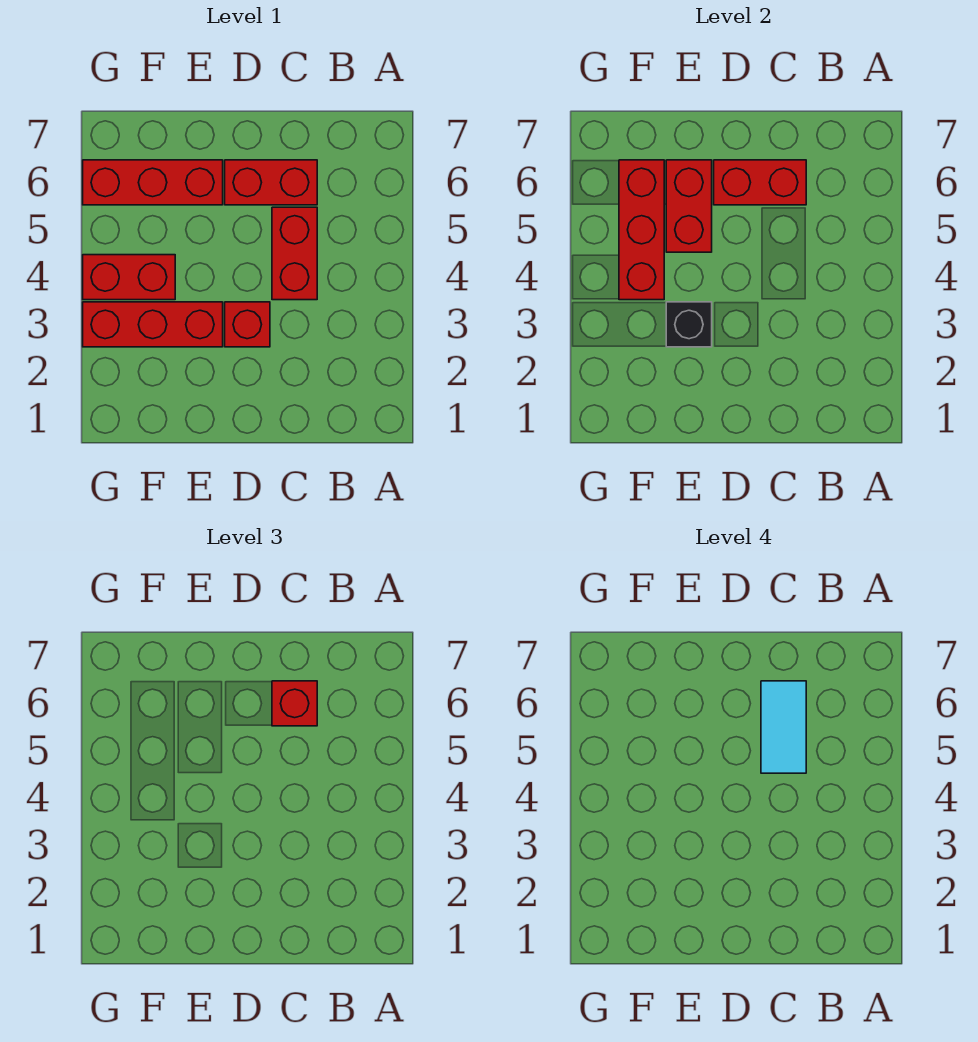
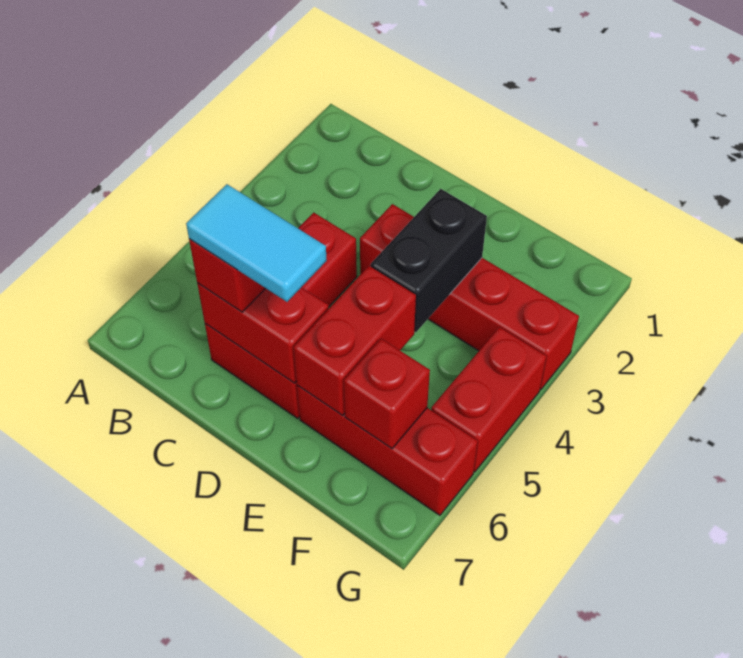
cyan tile C5:C6 level 4 -> cyan tile C6:D6 level 4
black brick E3 level 2 -> black brick E3:E4 level 2
red brick F4:G4 level 1 -> red brick G4:G5 level 1
red brick F4:F6 level 2 -> red brick F6 level 2

